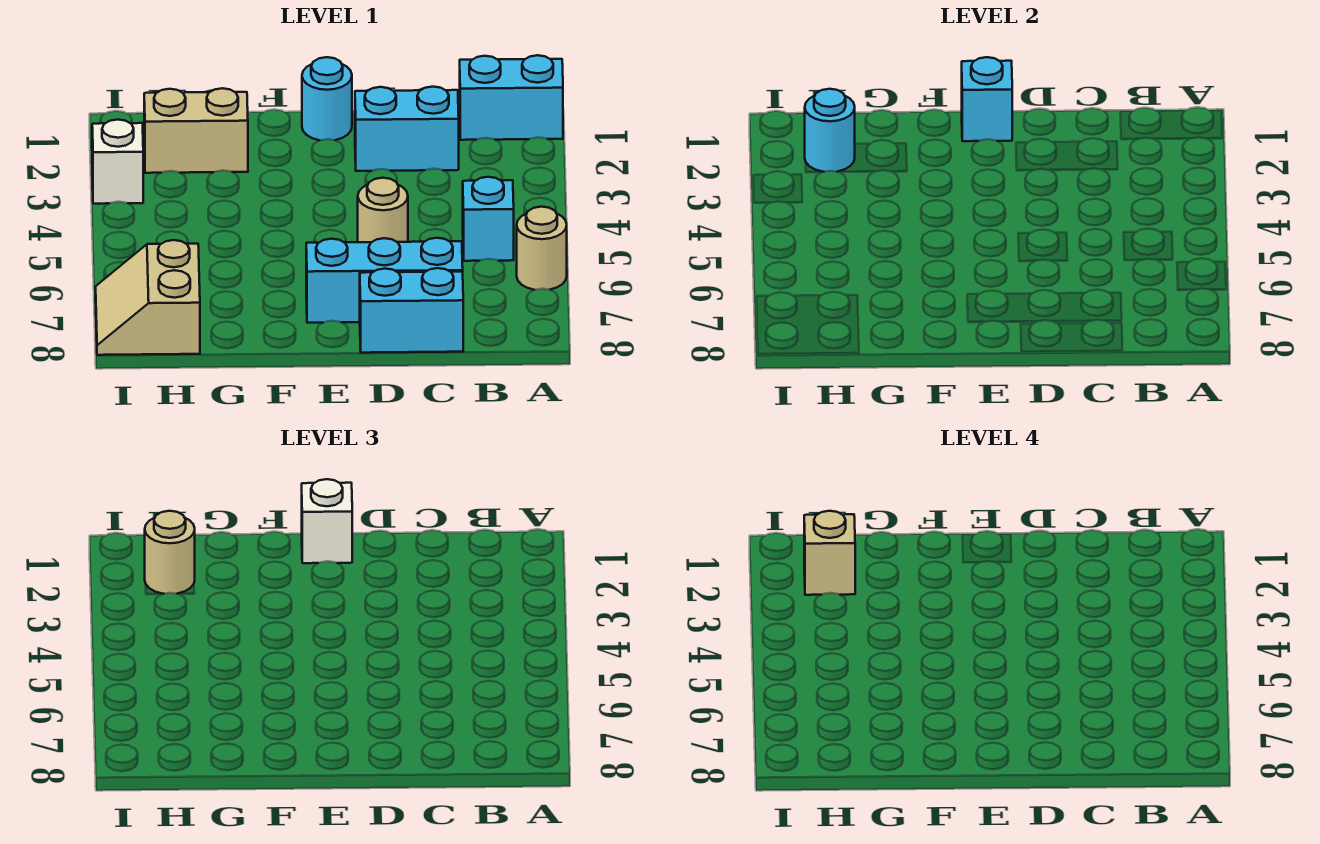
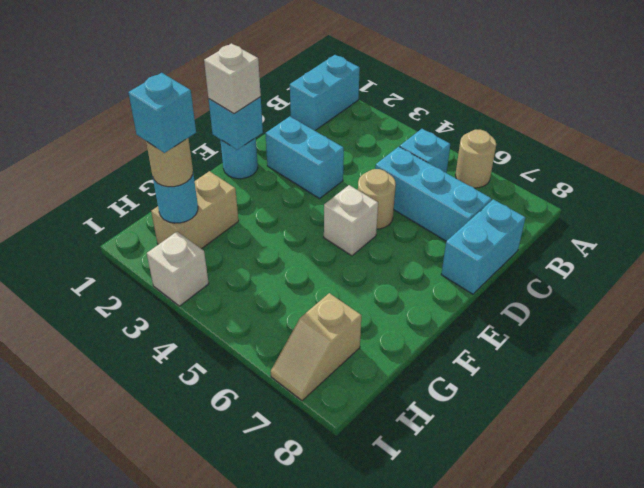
cyan brick C2:D2 level 1 -> cyan brick D2:D3 level 1
cyan brick C7:E7 level 1 -> cyan brick C5:C7 level 1
none -> white brick E5 level 1
tan brick H2 level 4 -> cyan brick H2 level 4
tan slope H7:I8 level 1 top H -> tan slope H7:I7 level 1 top H

